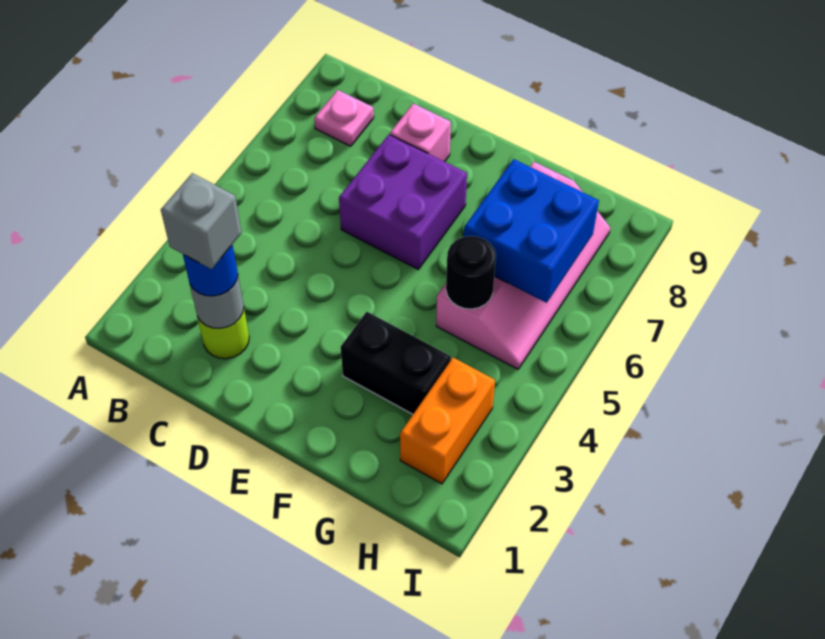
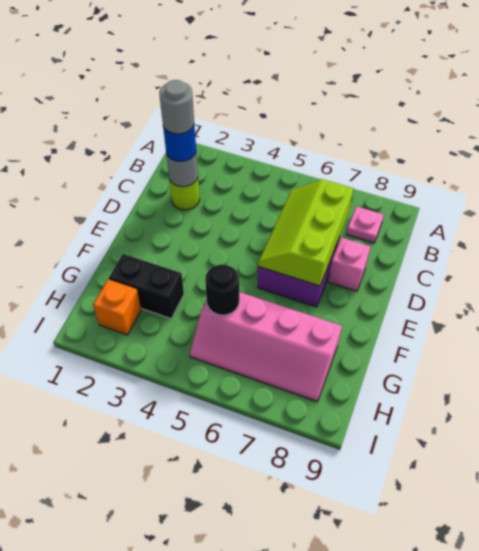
grey brick C2 level 4 -> grey round brick C2 level 4
none -> lime slope C6:E7 level 2 top 7
black brick F3:G3 level 1 -> black brick G2:G3 level 1
blue brick G6:H7 level 2 -> none
orange brick H2:H3 level 1 -> orange brick H2 level 1

